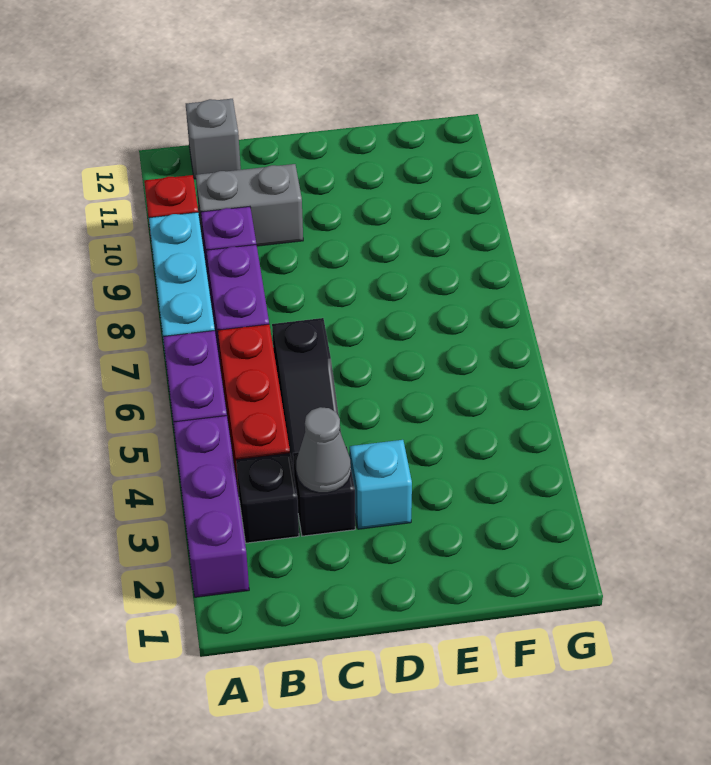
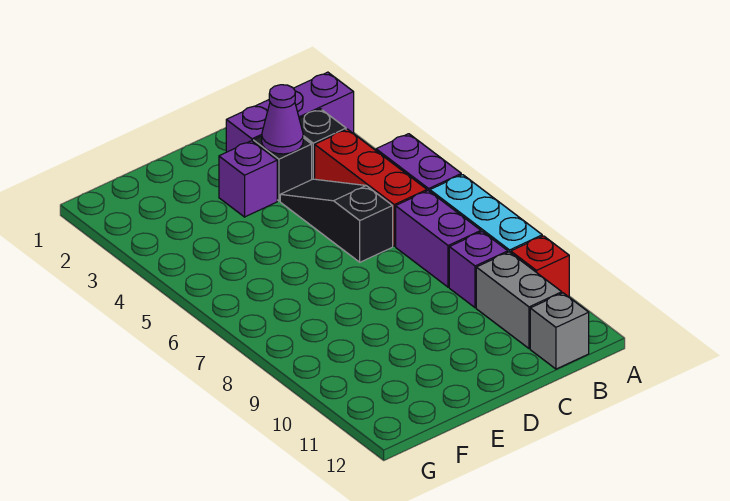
purple brick A2:A4 level 1 -> purple brick A2:C2 level 1
grey brick B10:C10 level 1 -> grey brick B10:B11 level 1
grey cone C3 level 2 -> purple cone C3 level 2
cyan brick D3 level 1 -> purple brick D3 level 1

